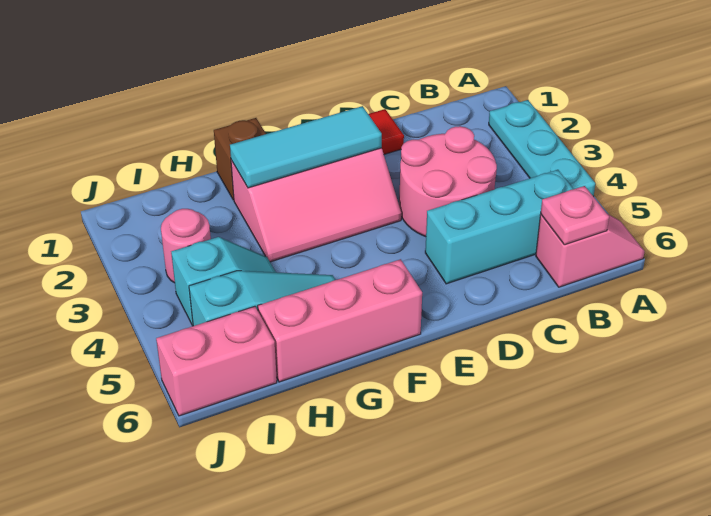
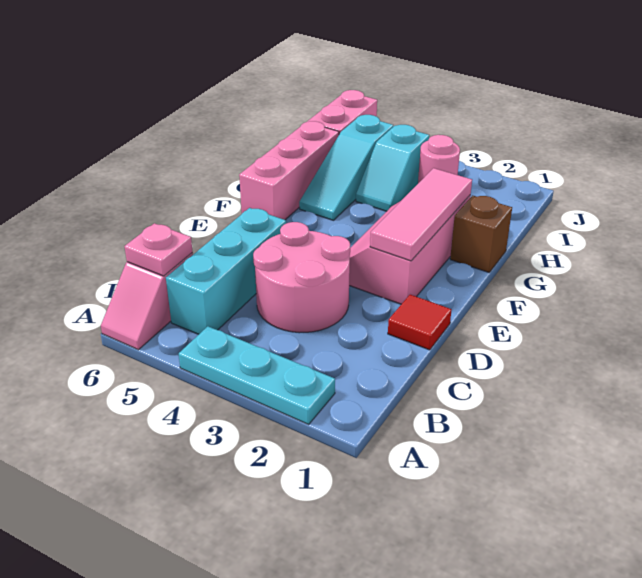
cyan tile E2:G2 level 2 -> pink tile E2:G2 level 2

